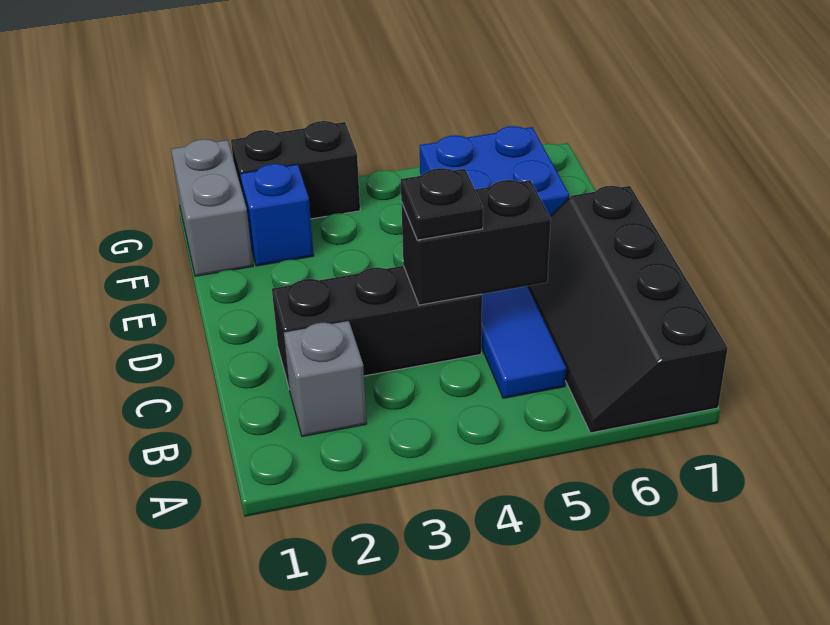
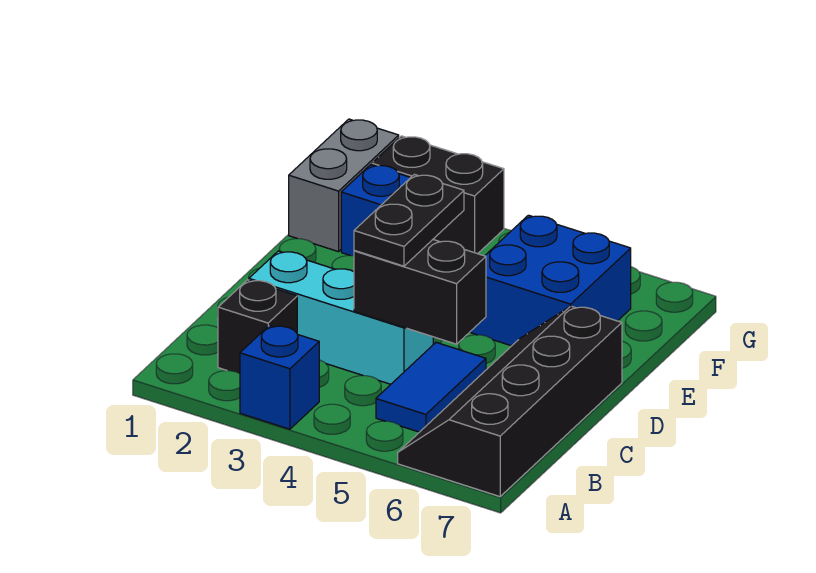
none -> blue brick A3 level 1
grey brick B2 level 1 -> black brick B2 level 1
black brick C2:C4 level 1 -> cyan brick C2:C4 level 1
black plate C4 level 3 -> black plate C4:D4 level 3

